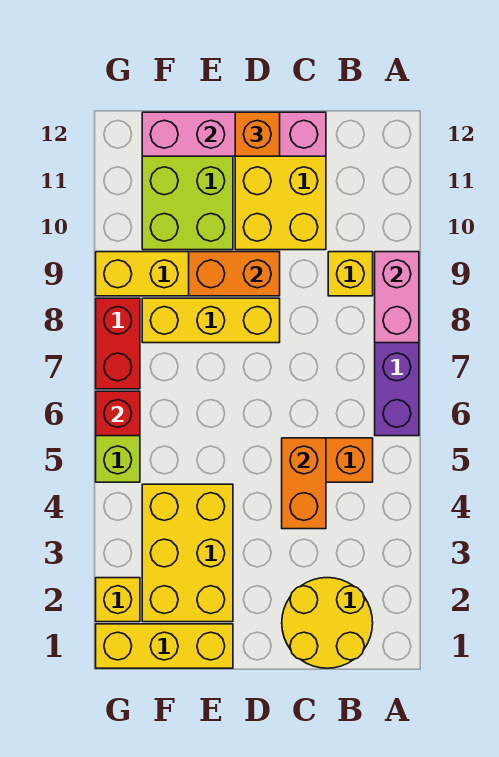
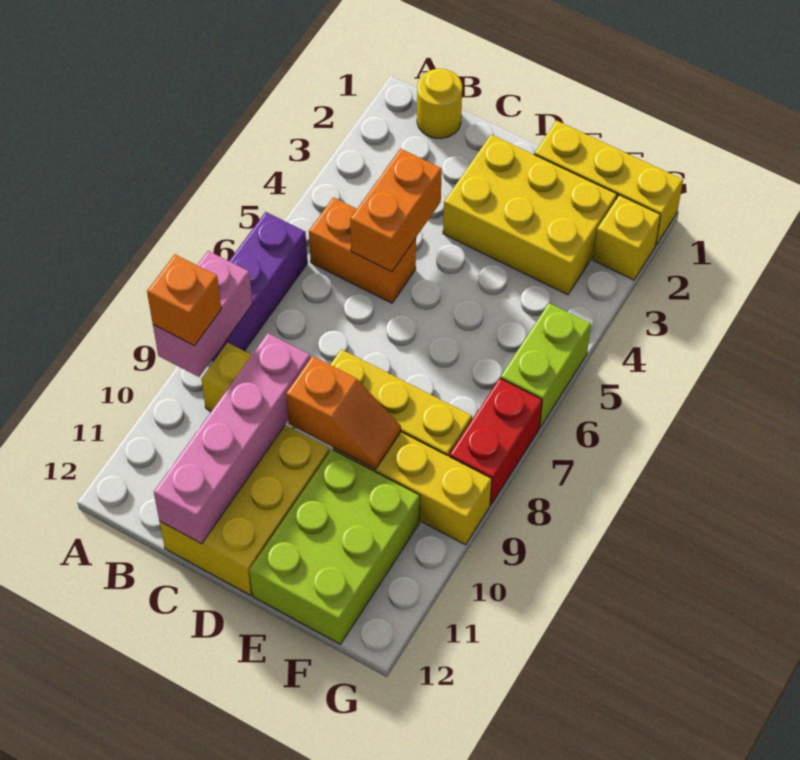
yellow round brick B1:C2 level 1 -> yellow round brick B1 level 1
pink brick C12:F12 level 2 -> pink brick C9:C12 level 2
orange brick D9:E9 level 2 -> orange slope D9:E9 level 2 top D
orange brick D12 level 3 -> orange brick A9 level 3
yellow brick E2:F4 level 1 -> yellow brick D2:F3 level 1
red brick G6 level 2 -> none

